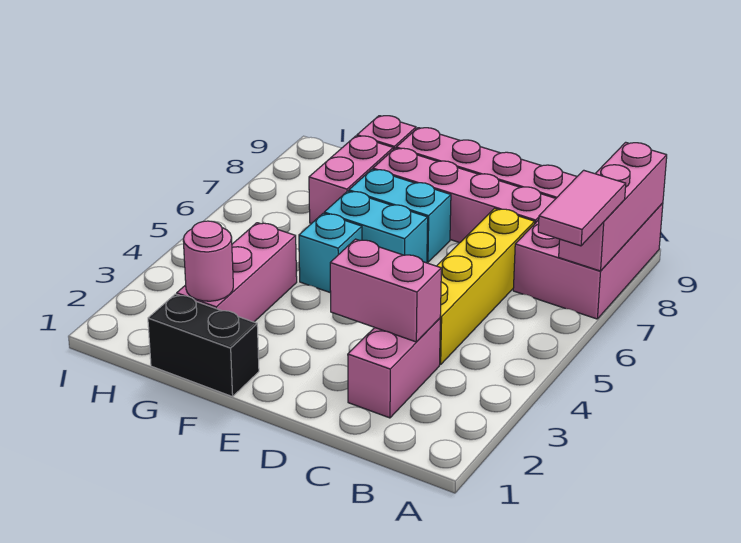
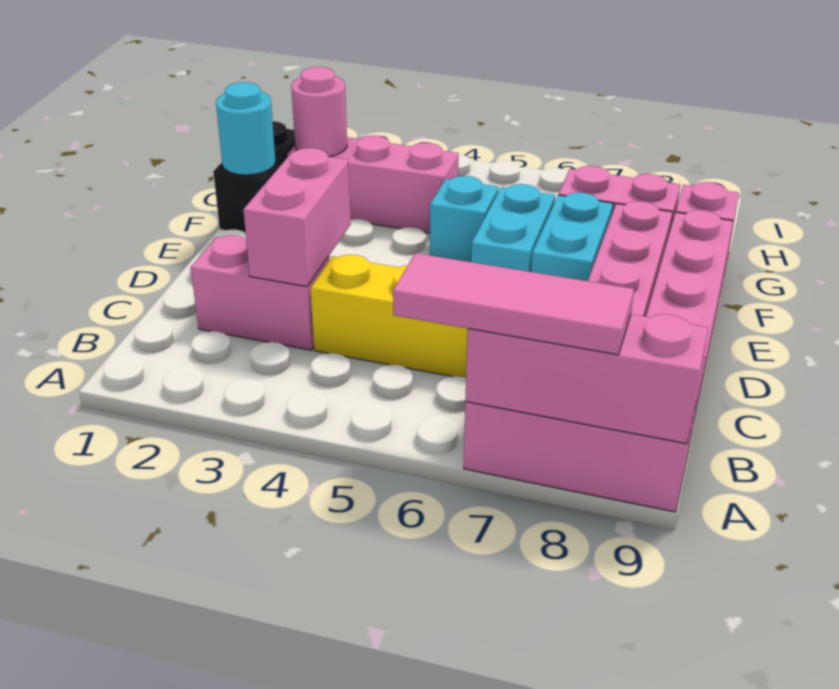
pink tile A6:A7 level 3 -> pink tile A6:A8 level 3
none -> cyan round brick F1 level 2

